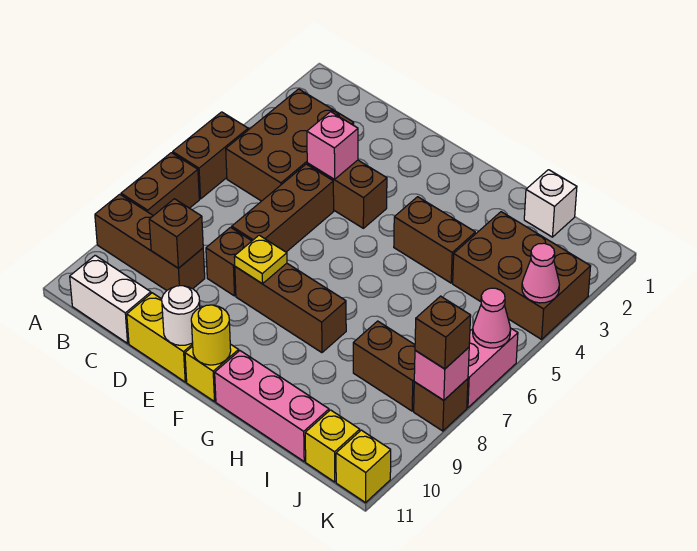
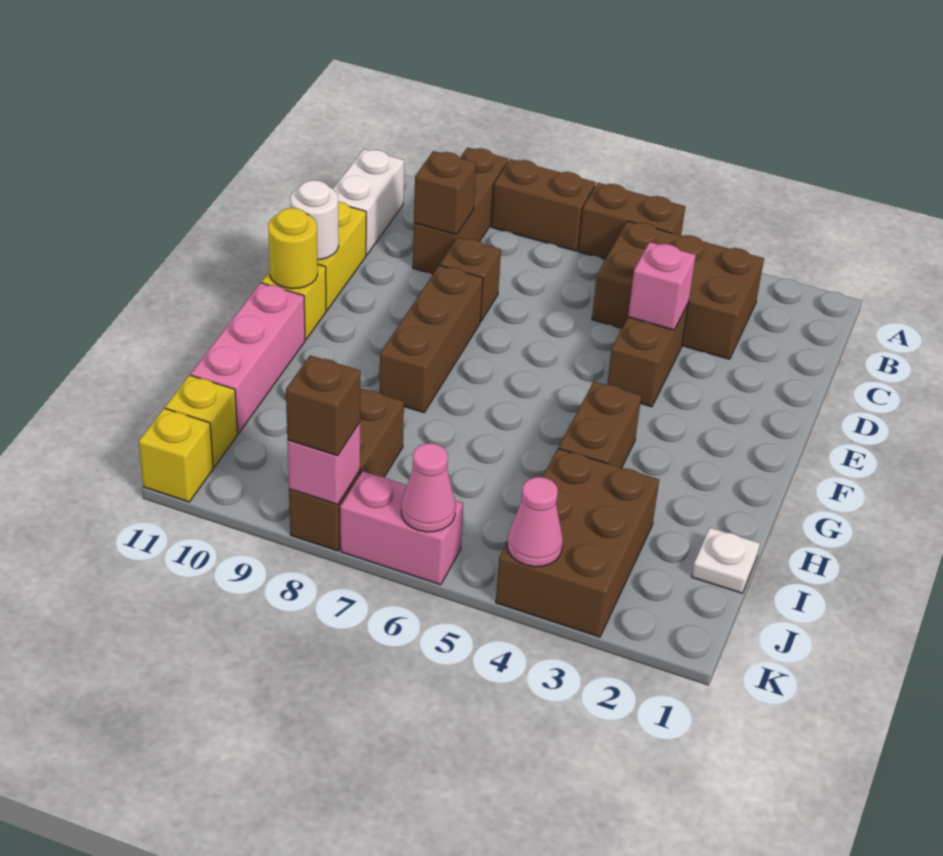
brown brick D5:D7 level 1 -> none
yellow plate E8 level 2 -> none
white brick I1 level 1 -> white plate I1 level 1

